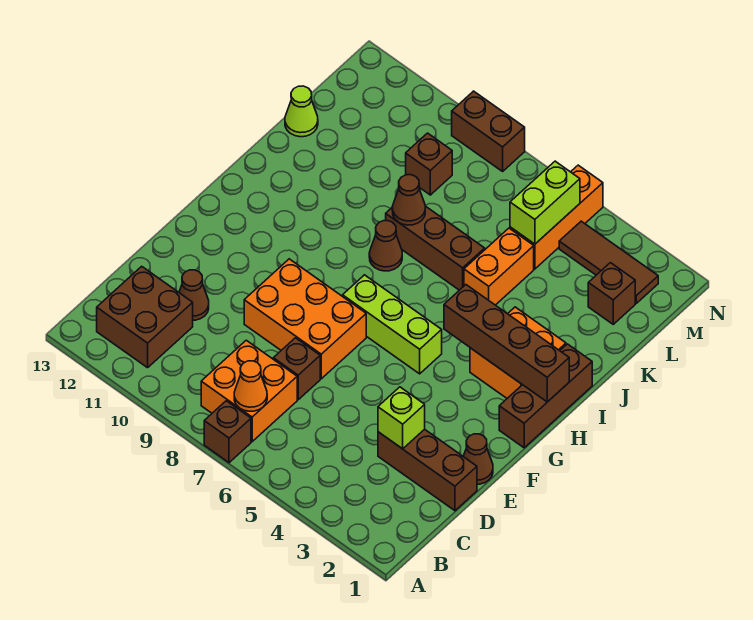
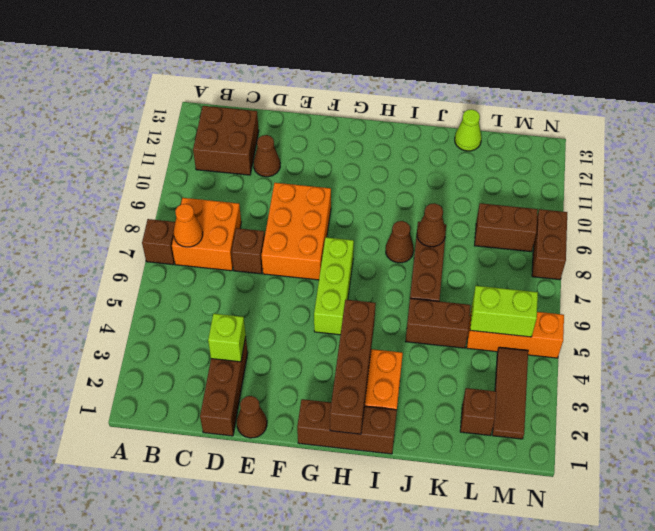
orange brick J5:K5 level 1 -> brown brick J5:K5 level 1
brown brick L9 level 1 -> brown brick L9:M9 level 1

